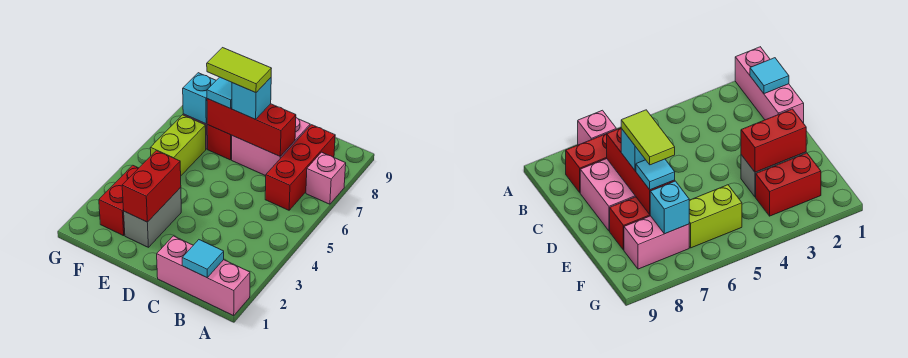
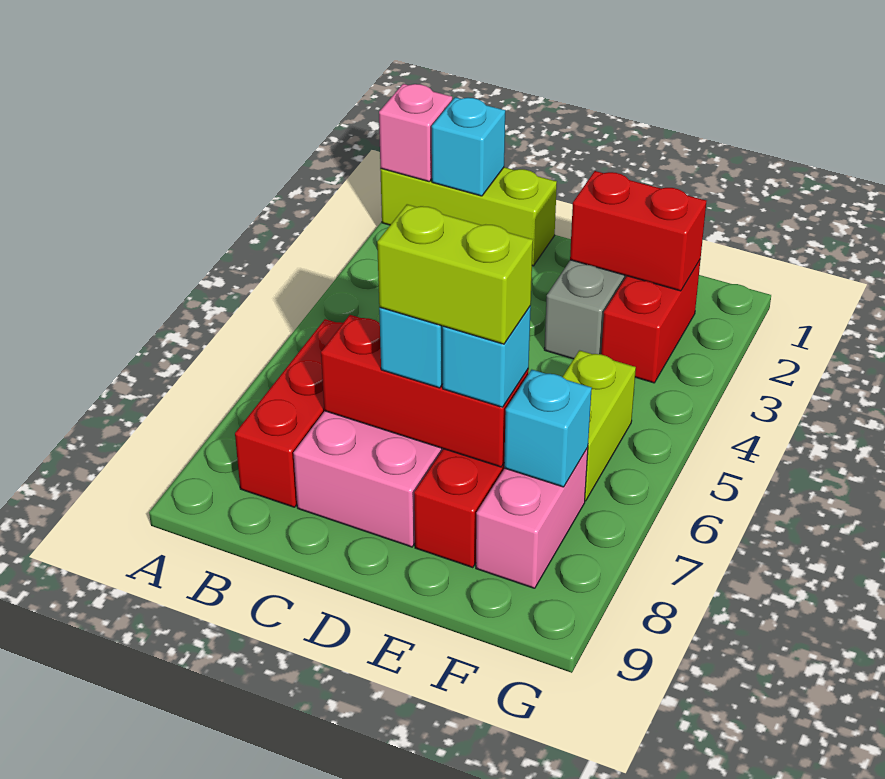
pink brick A1:C1 level 1 -> lime brick A1:C1 level 1
pink brick A7 level 1 -> pink brick A1 level 2
cyan tile B1 level 2 -> cyan brick B1 level 2
lime tile D7:E7 level 4 -> lime brick D7:E7 level 4
red brick E2:E3 level 2 -> red brick E2:F2 level 2
cyan tile E7 level 3 -> cyan brick E7 level 3

